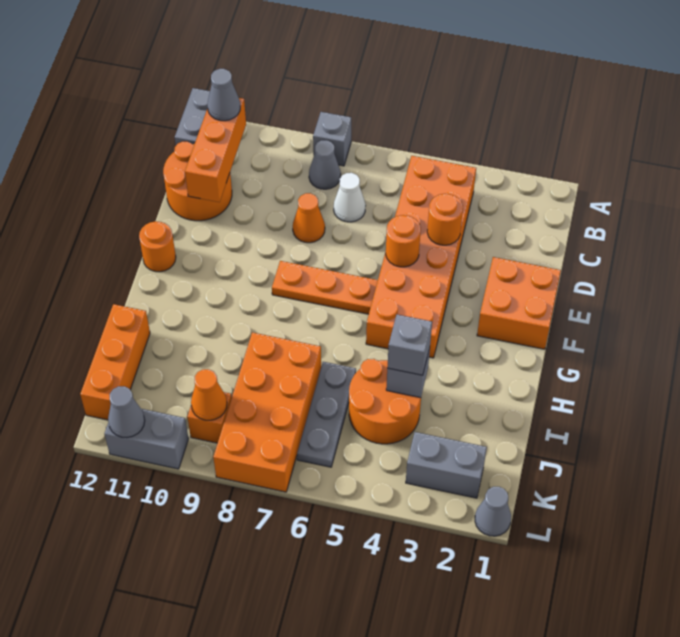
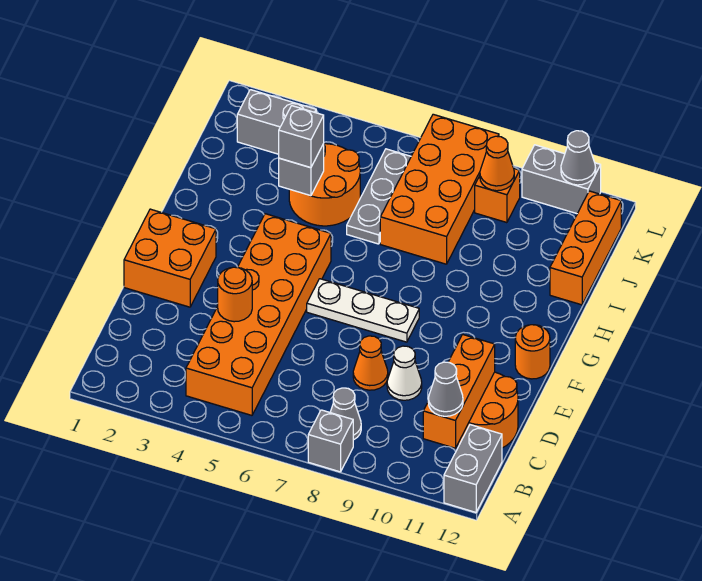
white cone C7 level 1 -> white cone D9 level 1
orange round brick E5 level 2 -> none
orange plate F6:F8 level 1 -> white plate F6:F8 level 1
grey cone L1 level 1 -> none

